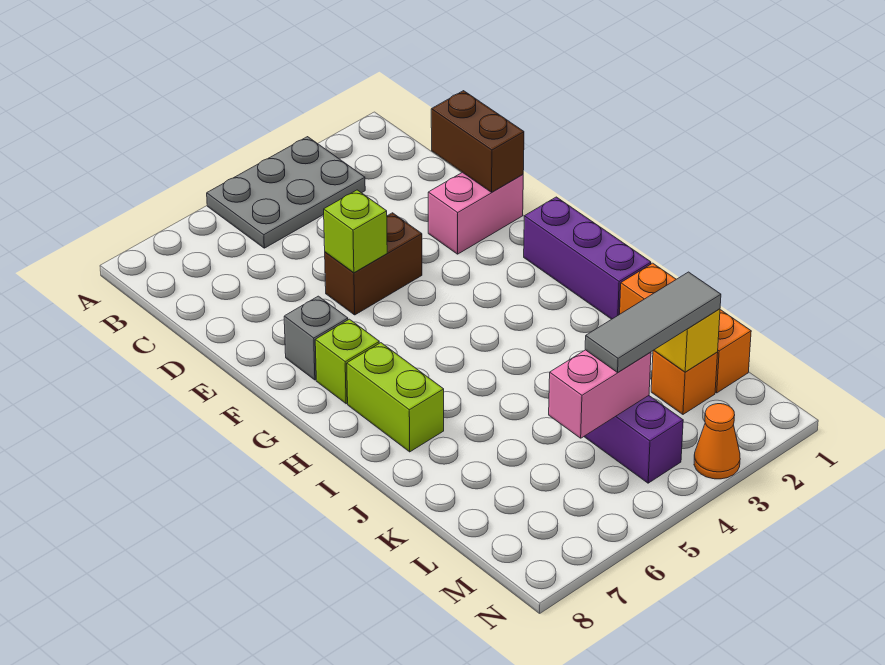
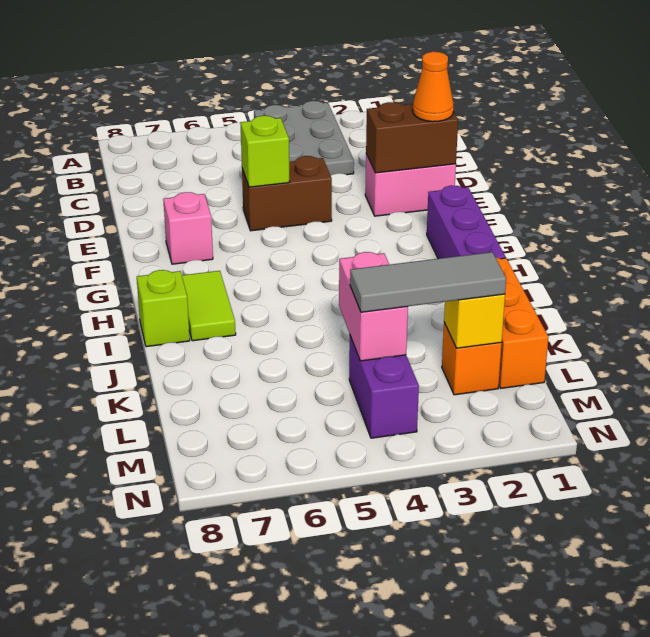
grey plate A3:B5 level 1 -> grey plate A3:C4 level 1
brown brick D1:E1 level 2 -> brown brick E1:E2 level 2
grey brick F7 level 1 -> pink brick F7 level 1
lime brick G7 level 1 -> lime brick I8 level 1
lime brick H7:I7 level 1 -> lime tile H7:I7 level 1
pink brick L4:L5 level 2 -> pink brick K4:L4 level 2
orange cone N3 level 1 -> orange cone E1 level 3

